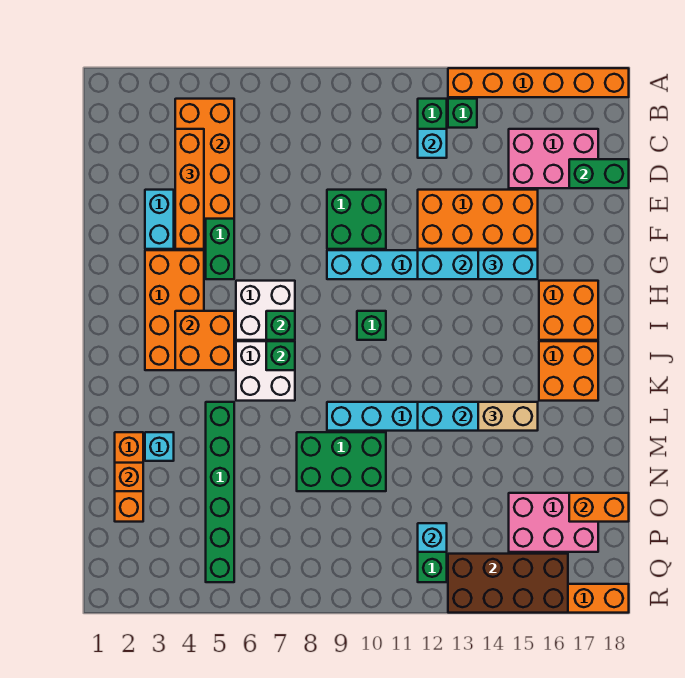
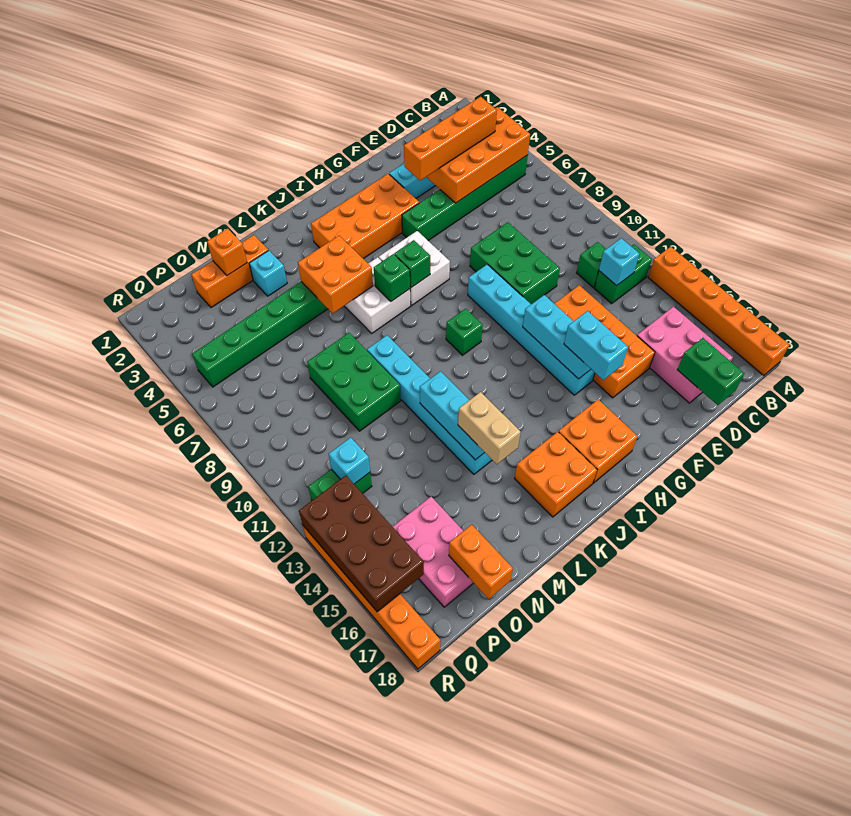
green brick B13 level 1 -> green brick C11 level 1
green brick E9:F10 level 1 -> green brick E8:F10 level 1
orange brick I4:J5 level 2 -> orange brick K5:L6 level 2

